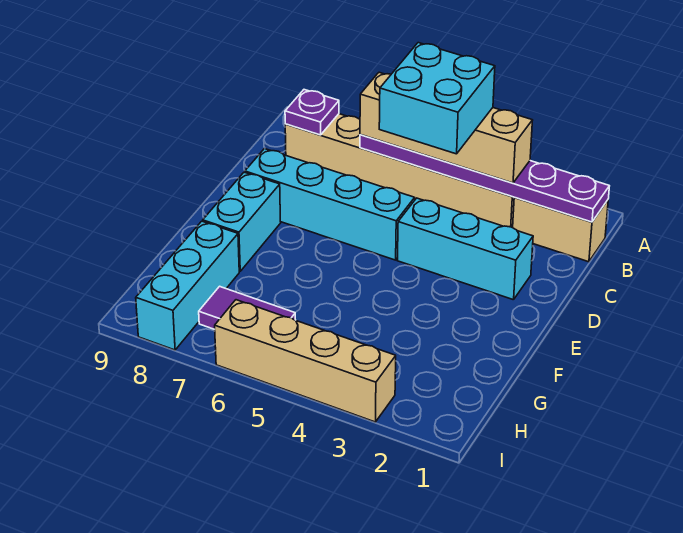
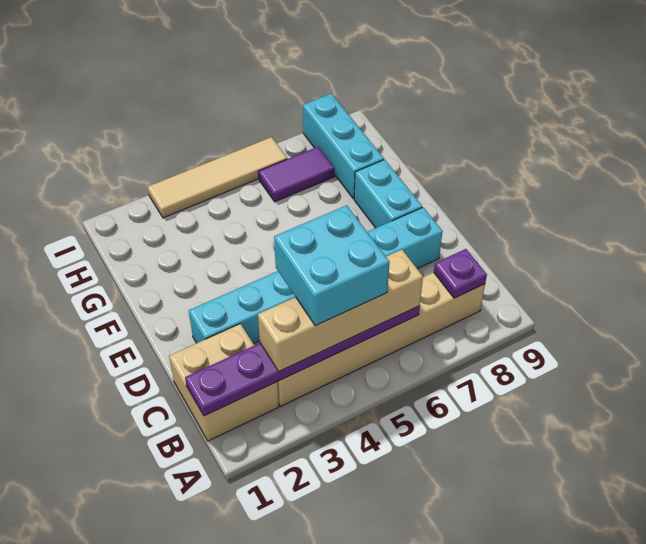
tan brick B1:B2 level 1 -> tan brick B1:C2 level 1
tan brick I3:I6 level 1 -> tan tile I3:I6 level 1

